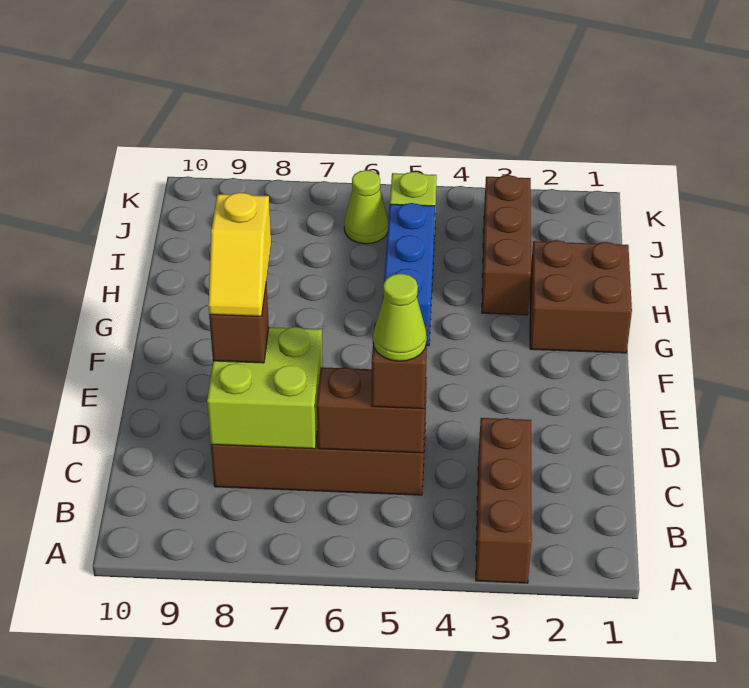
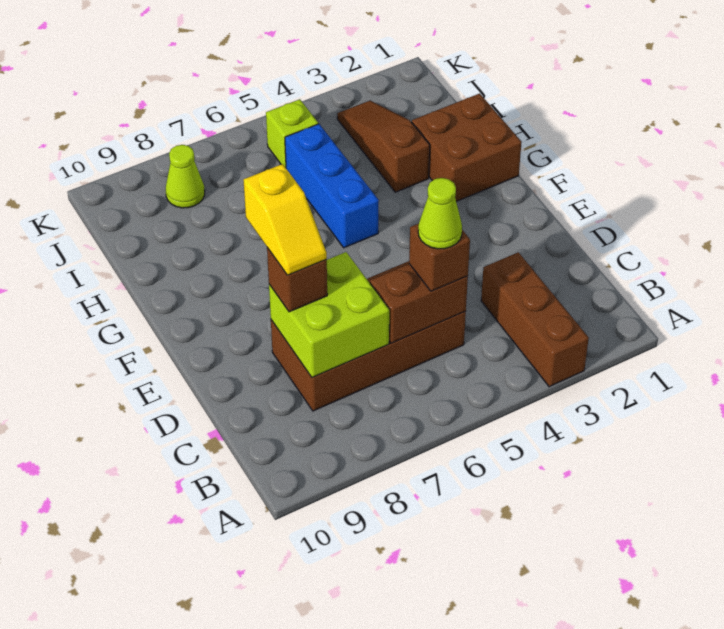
brown brick H3:J3 level 1 -> brown slope H3:J3 level 1 top H
lime cone J6 level 1 -> lime cone J8 level 1

